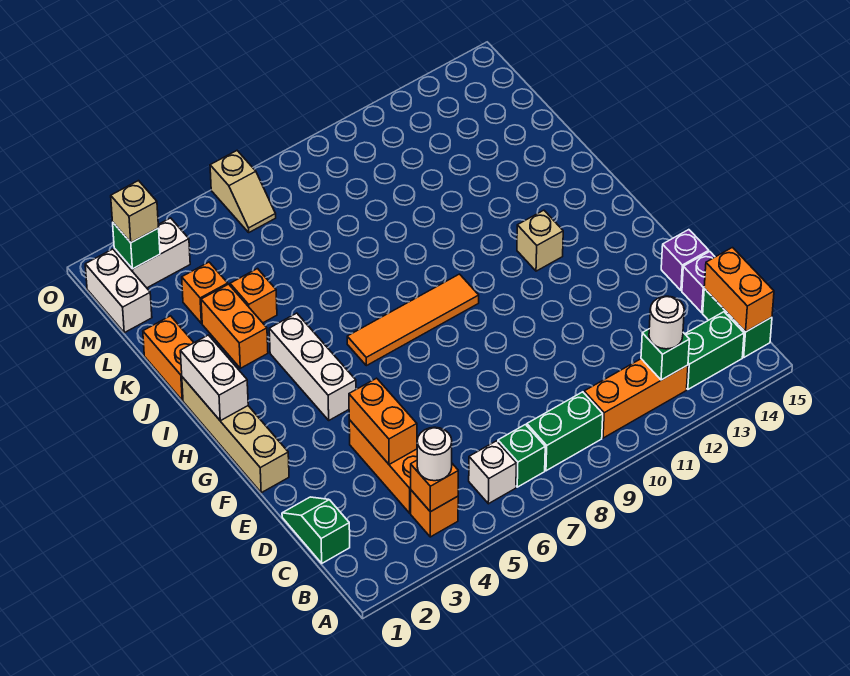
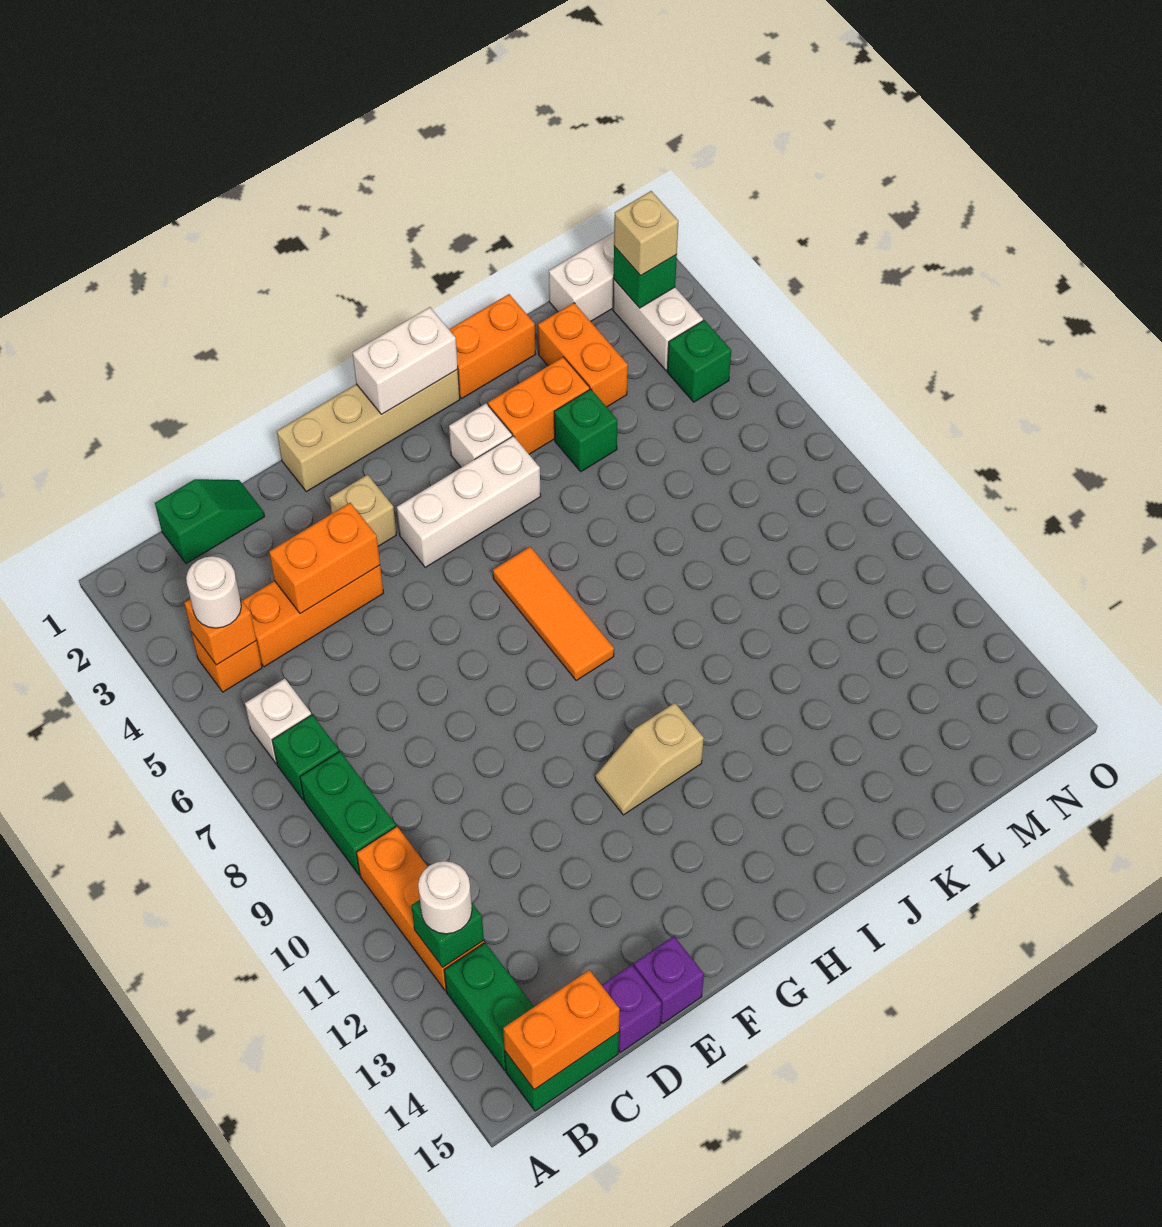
orange tile H6:H9 level 1 -> orange tile H6:H8 level 1
tan brick H12 level 1 -> tan brick F3 level 1
none -> white brick I3 level 1
orange brick K4 level 1 -> green brick K4 level 1
orange brick L3 level 1 -> orange brick L2:L3 level 1
none -> green brick N4 level 1
tan slope N6:O6 level 1 top O -> tan slope G11:H11 level 1 top H

